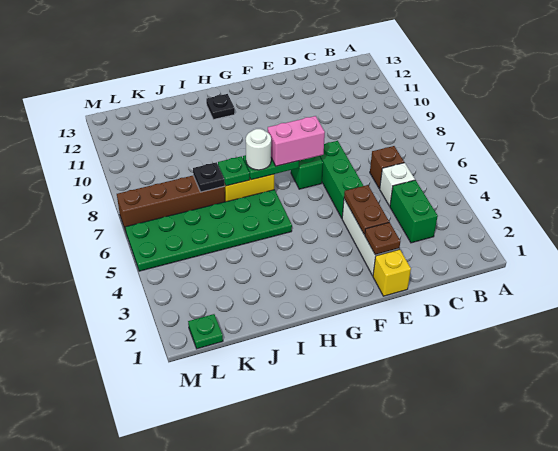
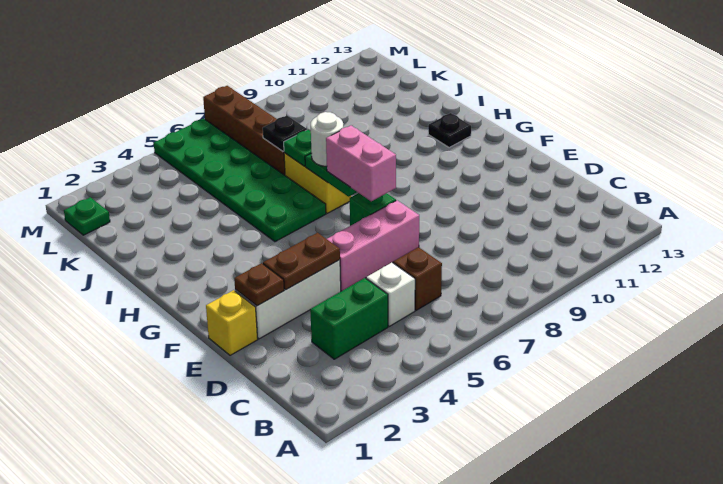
green brick E5:E7 level 1 -> pink brick E5:E7 level 1

